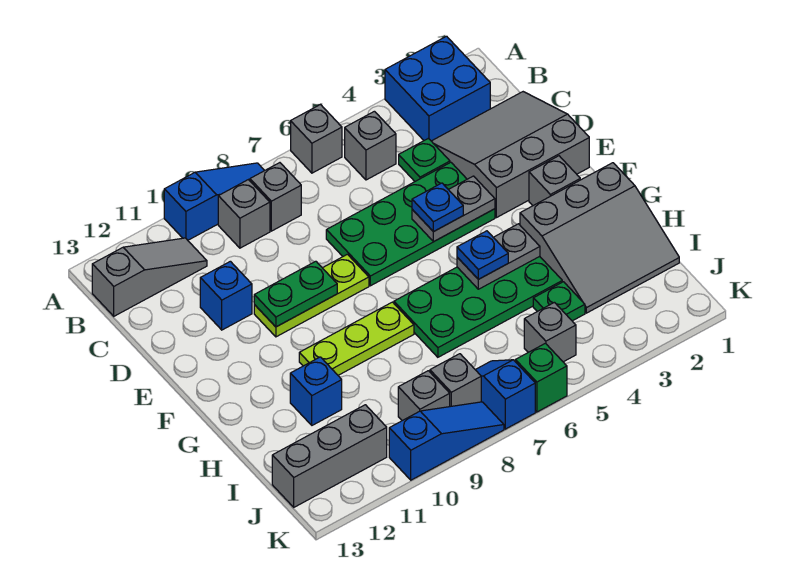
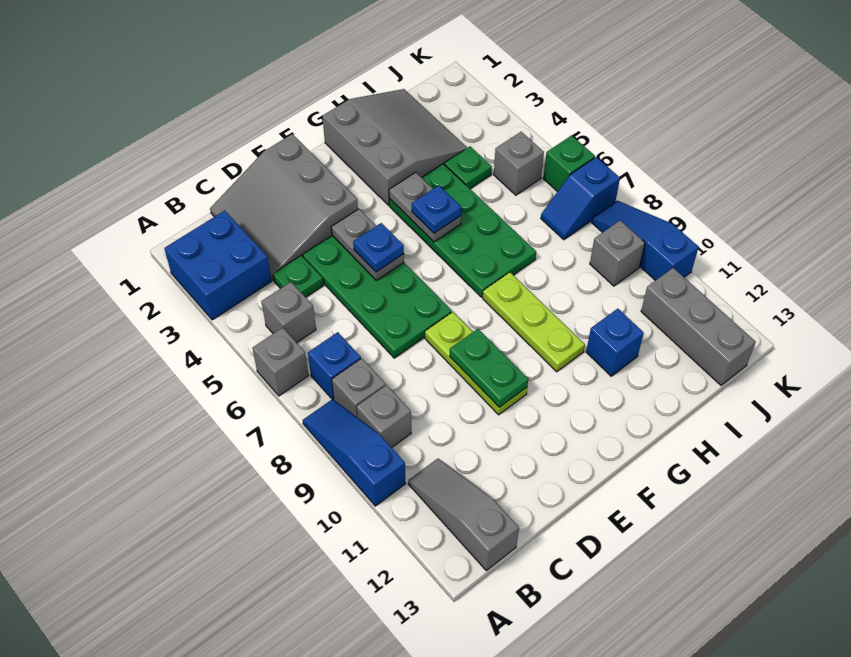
blue brick D11 level 1 -> blue brick B7 level 1
grey brick F2 level 1 -> none
grey brick J8 level 1 -> none

